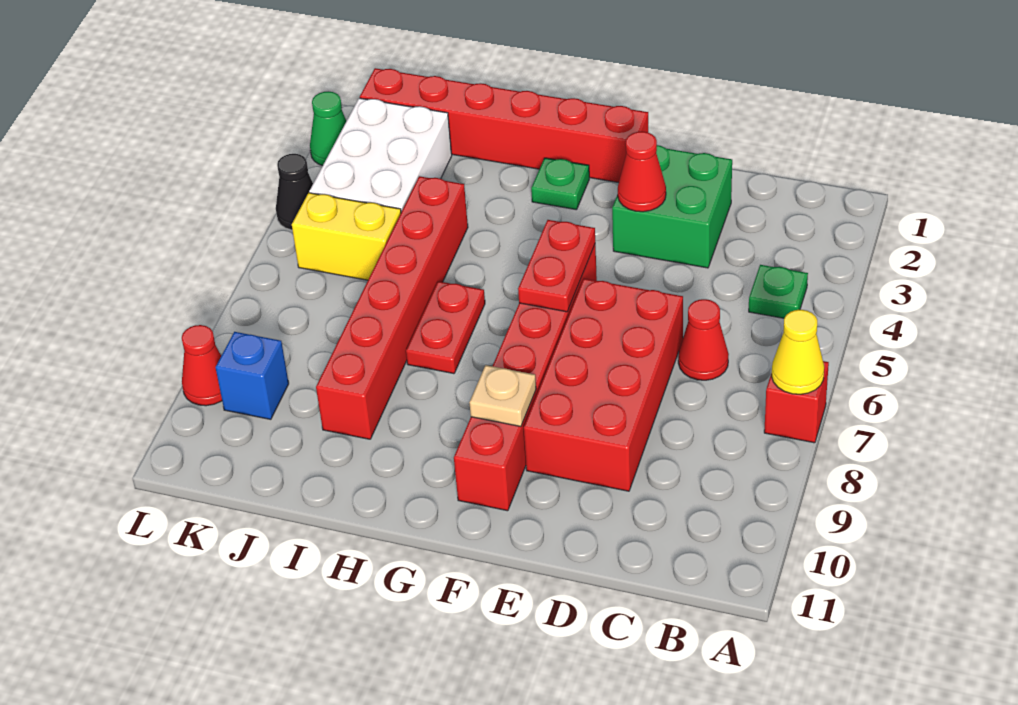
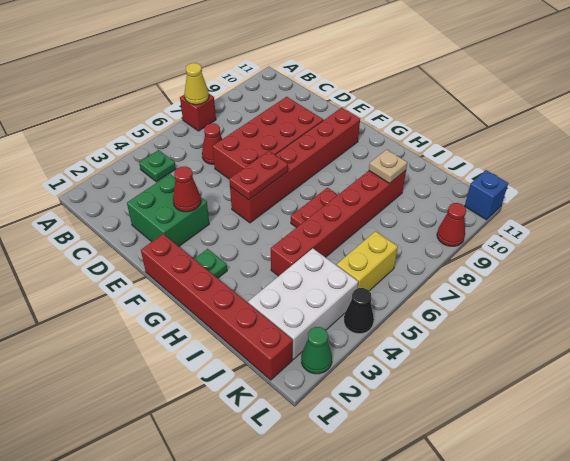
tan plate F9 level 2 -> tan plate I9 level 2
yellow brick J5:K5 level 1 -> yellow brick K5:K6 level 1
blue brick K9 level 1 -> blue brick L11 level 1

